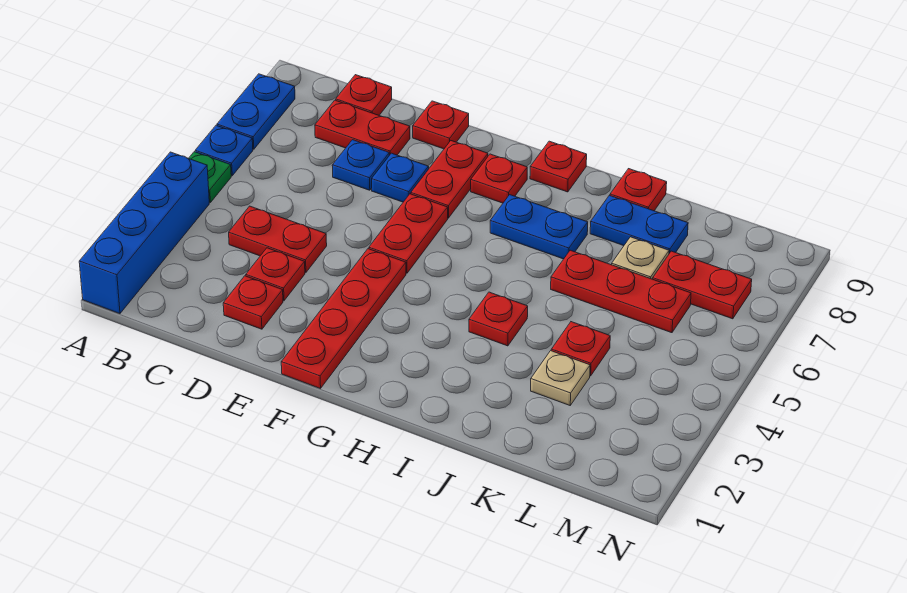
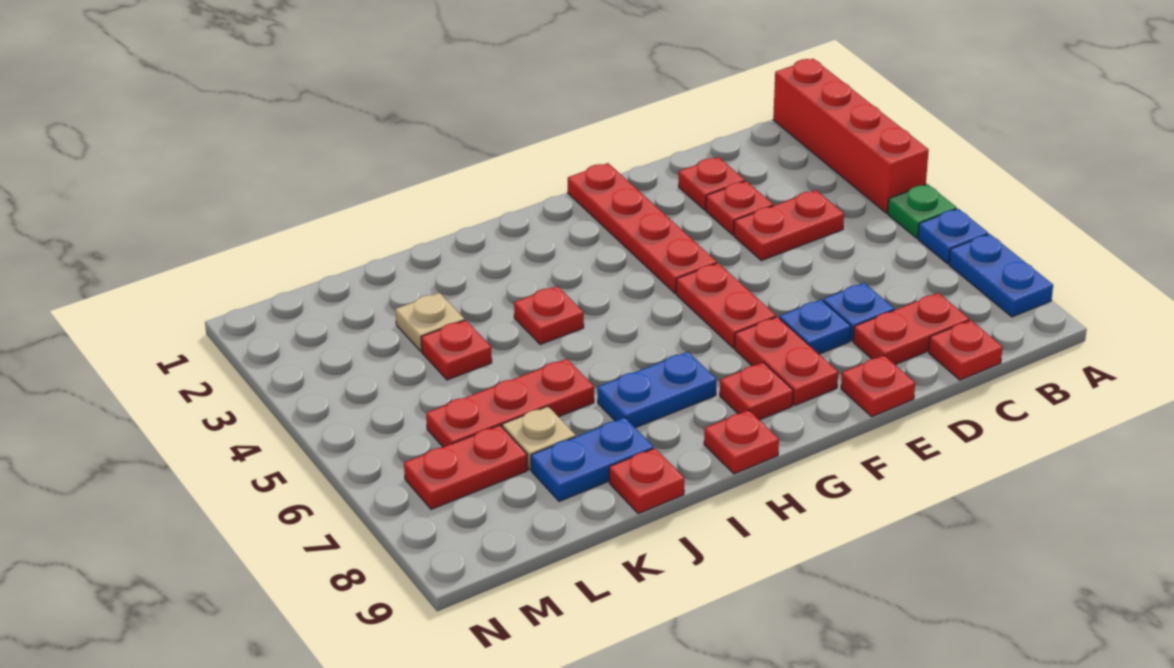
blue brick A1:A4 level 1 -> red brick A1:A4 level 1

